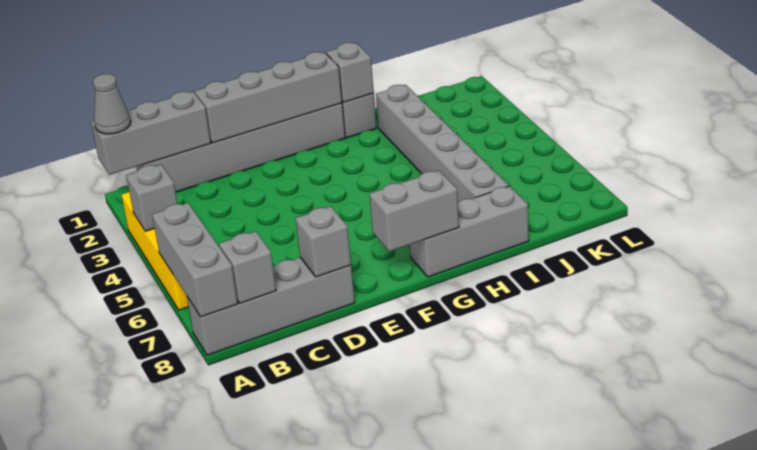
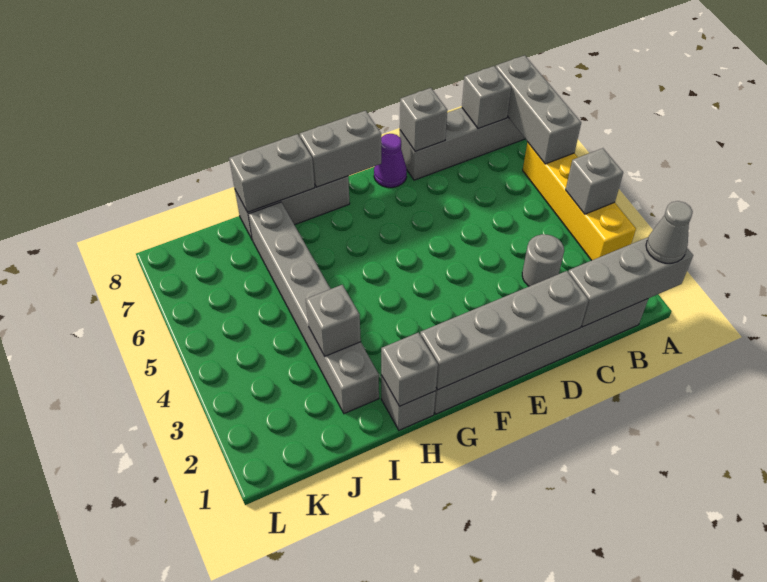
none -> grey round brick C3 level 1
none -> purple cone E8 level 1
none -> grey brick H8:I8 level 2
none -> grey brick I3 level 2

